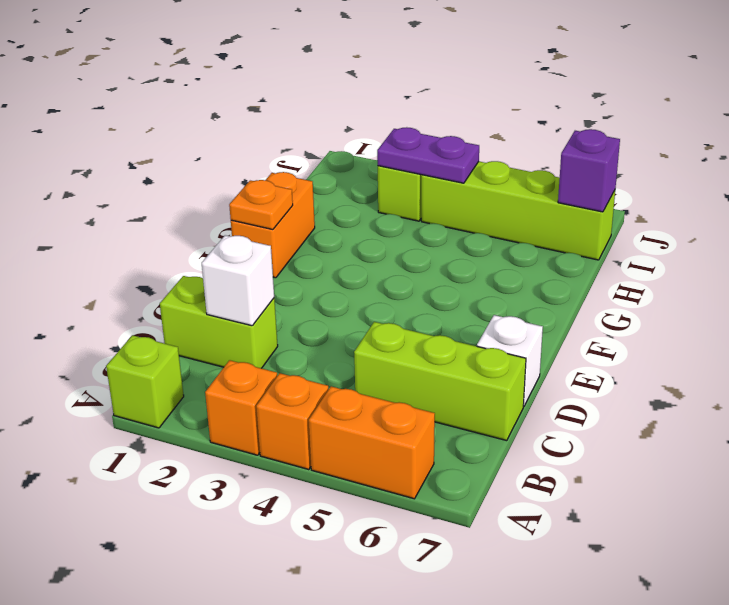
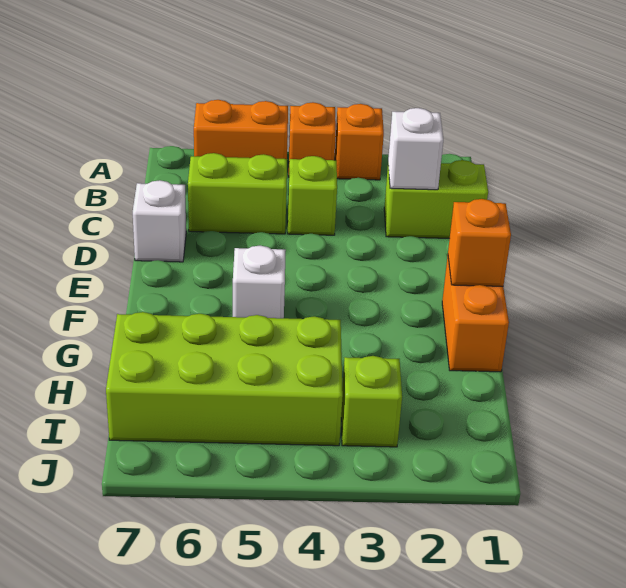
lime brick A1 level 1 -> lime brick C4 level 1
lime brick C5:C7 level 1 -> lime brick C5:C6 level 1
orange plate F1 level 2 -> orange brick F1 level 2
none -> white brick F5 level 1
purple plate I3:I4 level 2 -> none
lime brick I4:I7 level 1 -> lime brick H4:I7 level 1
purple brick I7 level 2 -> none

